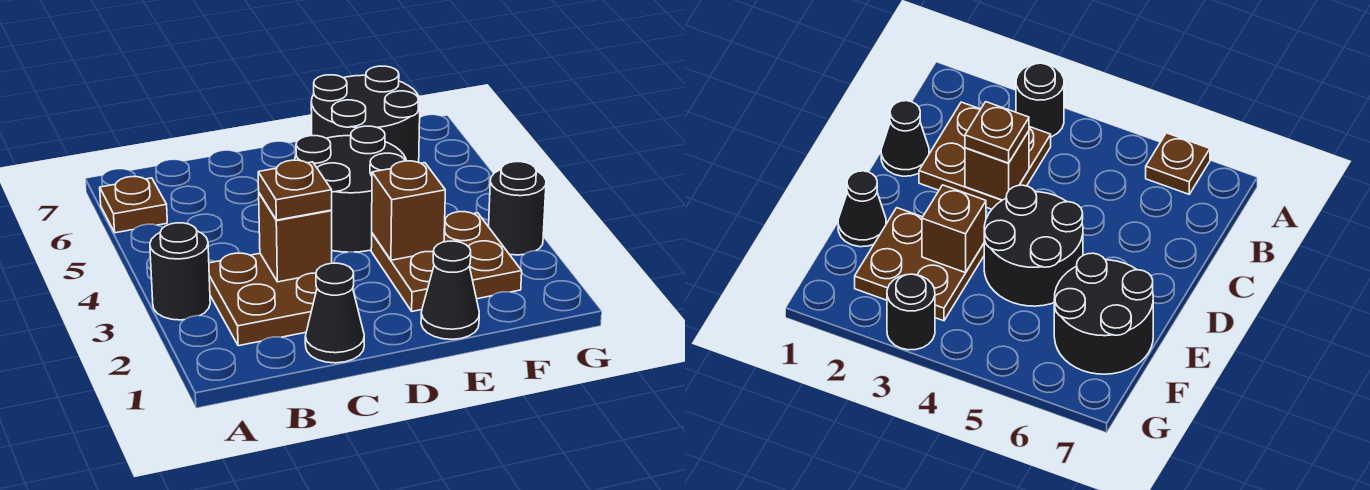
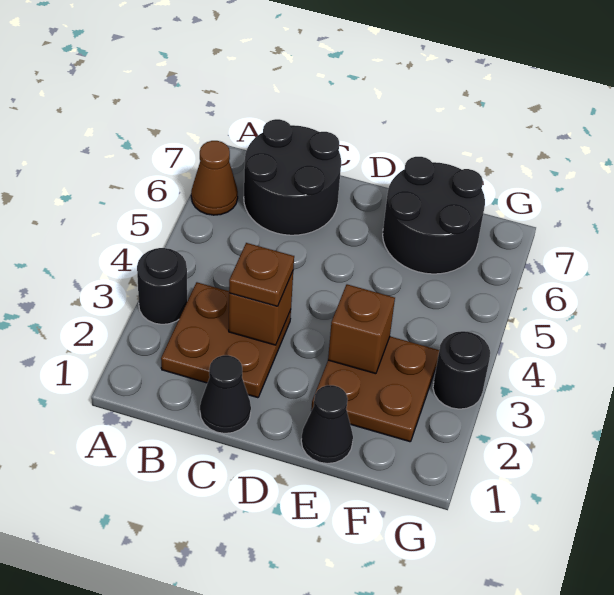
brown plate A6 level 1 -> brown cone A6 level 1
black round brick D4:E5 level 1 -> black round brick B6:C7 level 1

